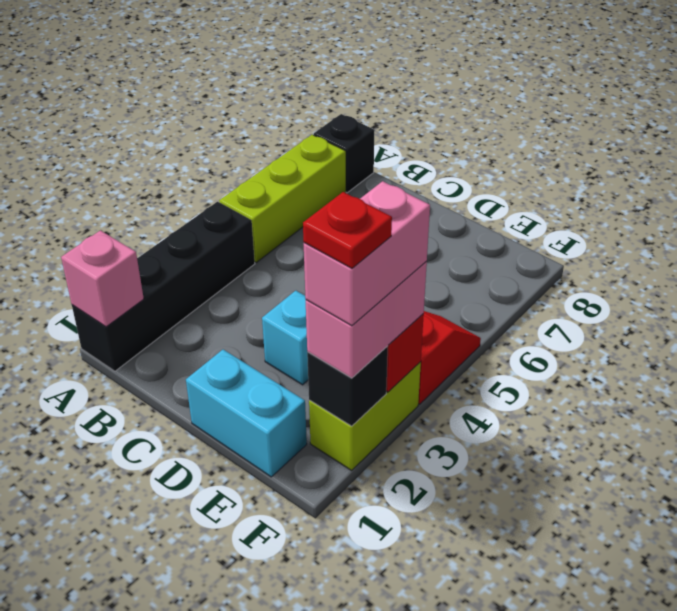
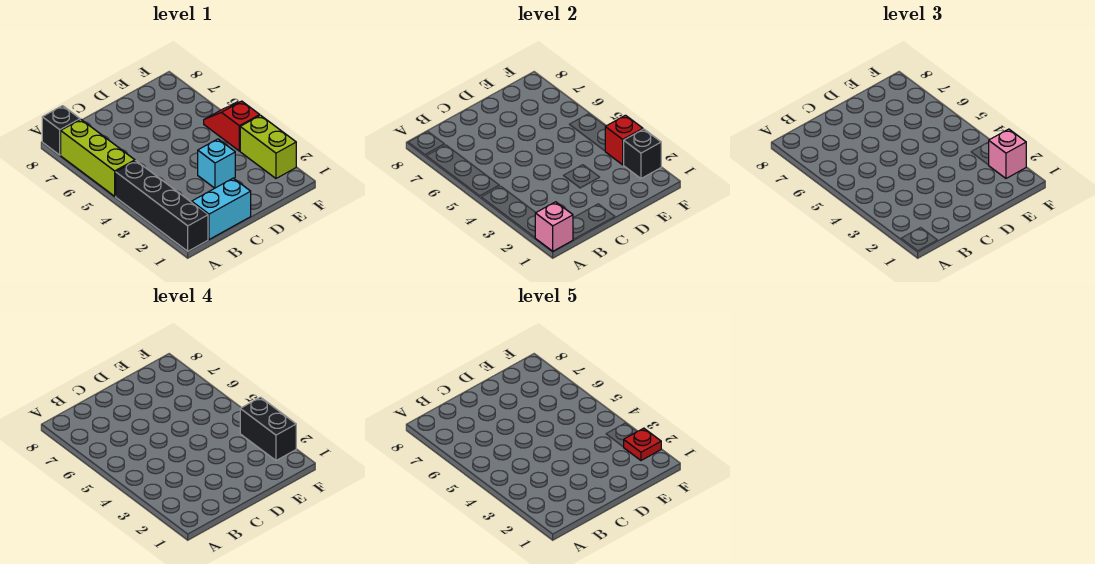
cyan brick D1:E1 level 1 -> cyan brick B1:C1 level 1
pink brick F2:F3 level 3 -> pink brick F2 level 3
pink brick F2:F3 level 4 -> black brick F2:F3 level 4

